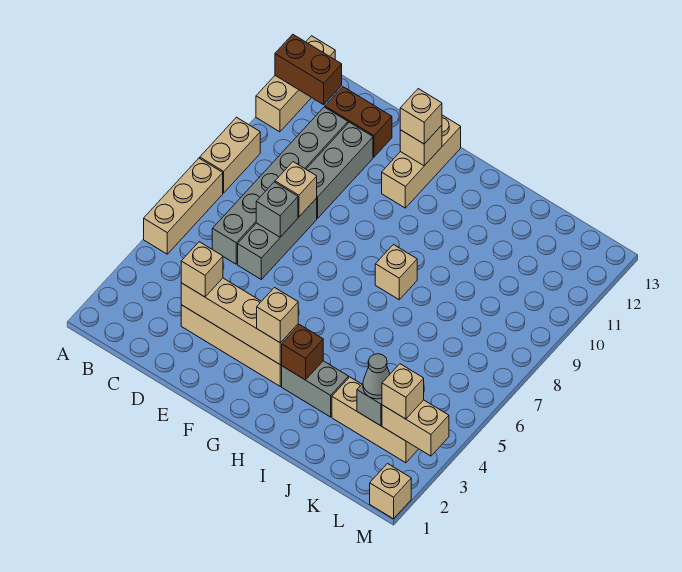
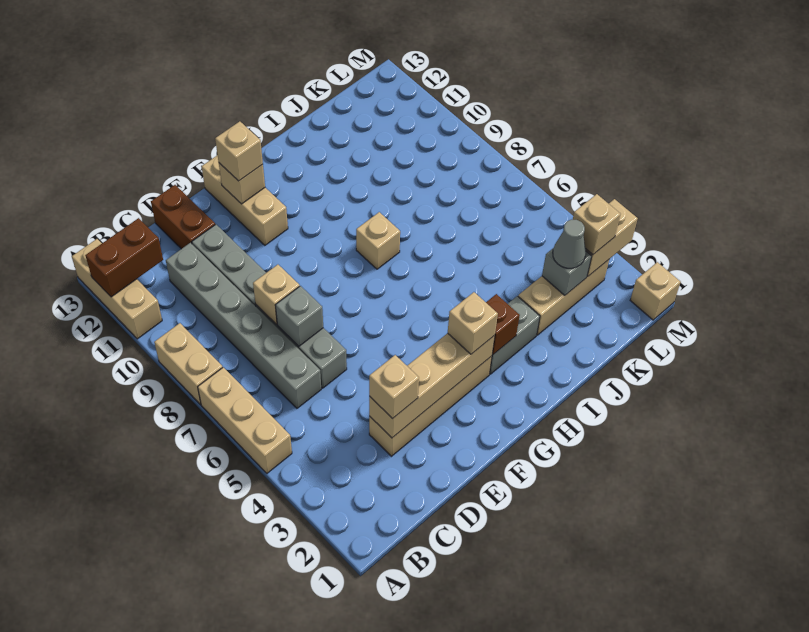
brown brick C12:D12 level 1 -> brown brick D12:D13 level 1

